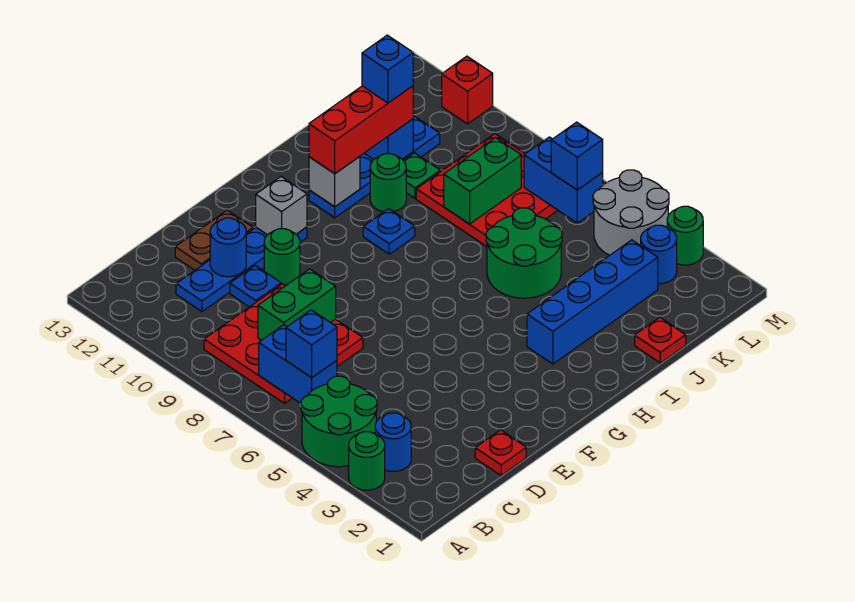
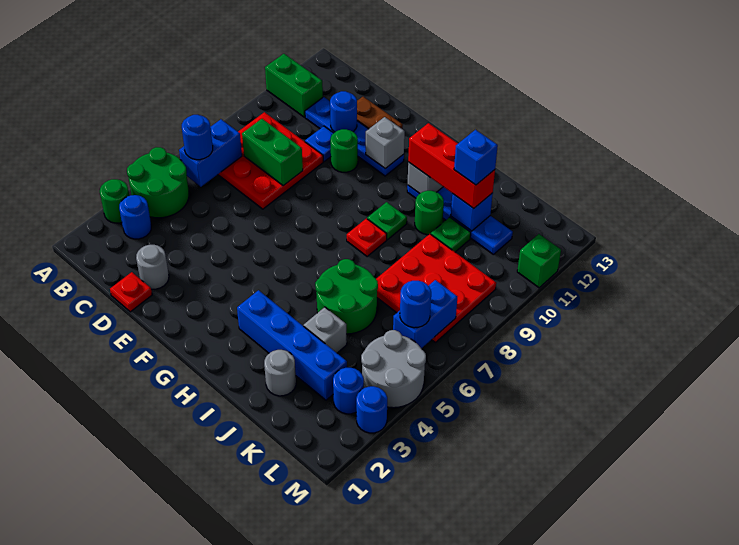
blue brick B6 level 3 -> blue round brick B6 level 3
none -> grey round brick D2 level 1
blue plate H9 level 1 -> green plate H9 level 1
red plate J1 level 1 -> red plate H8 level 1
none -> grey round brick J2 level 1
none -> grey brick J4 level 1
green brick J8:K8 level 2 -> green brick A11:B11 level 1
blue brick L6 level 3 -> blue round brick L6 level 3
green round brick M3 level 1 -> blue round brick M3 level 1
red brick M11 level 1 -> green brick M11 level 1

